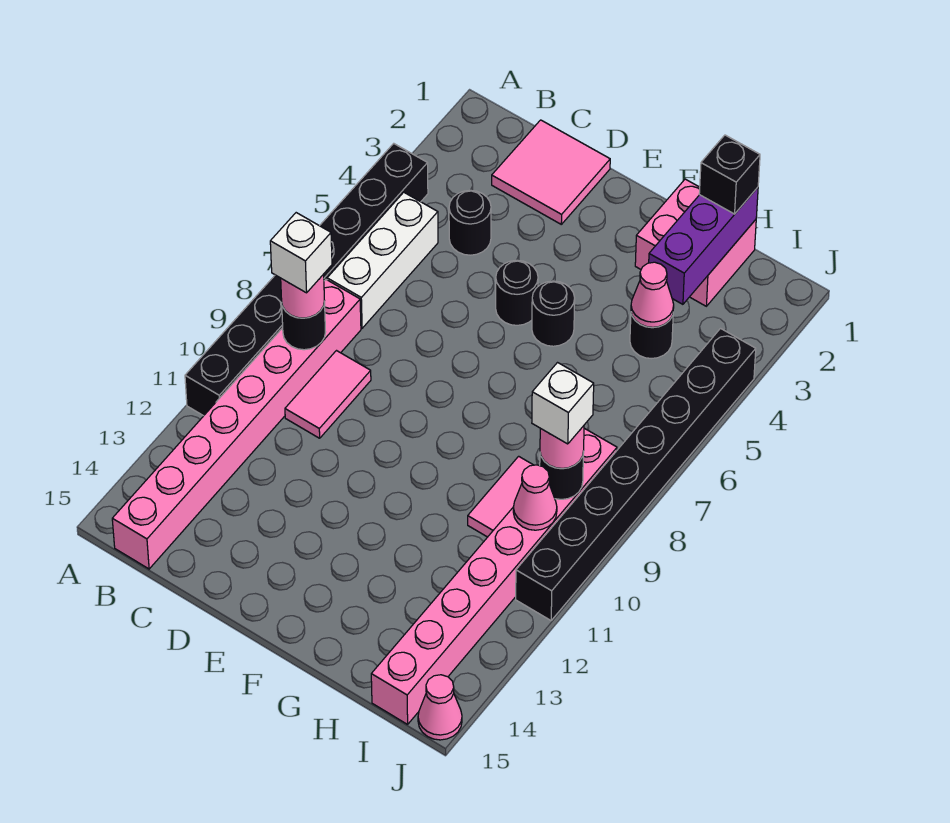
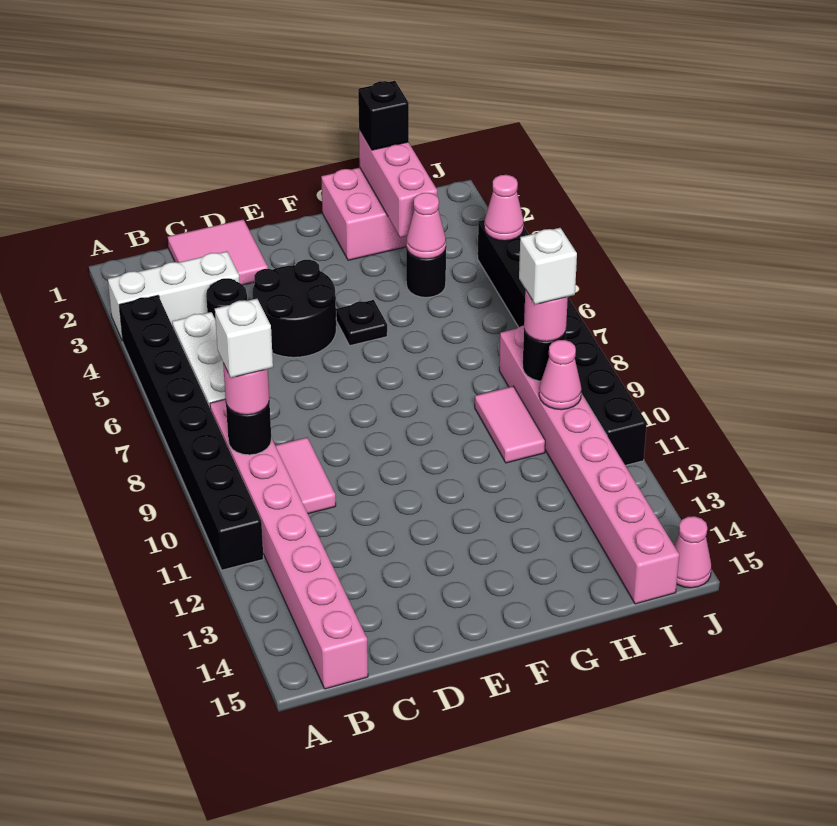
none -> white brick A3:C3 level 1
black round brick E5 level 1 -> black round brick D4:E5 level 1
black round brick F5 level 1 -> black plate F5 level 1
purple brick H1:H3 level 2 -> pink brick H1:H3 level 2
none -> pink cone J4 level 2

